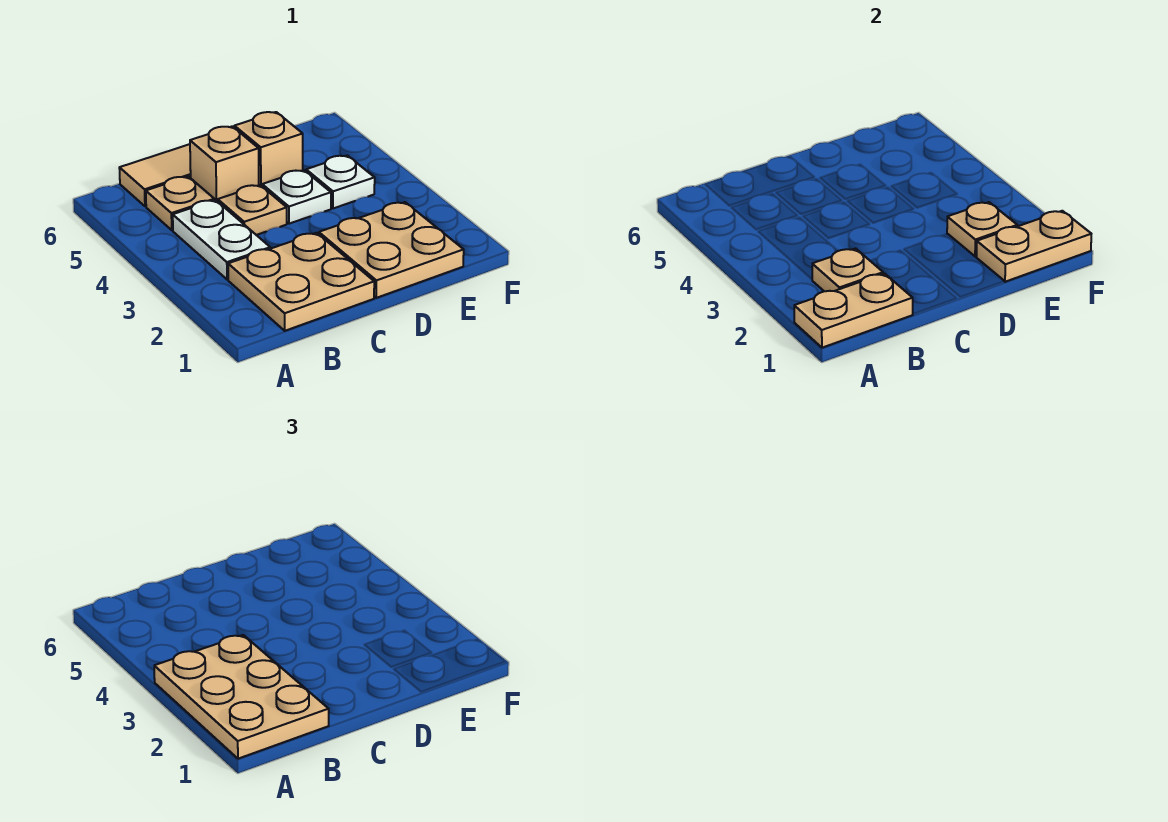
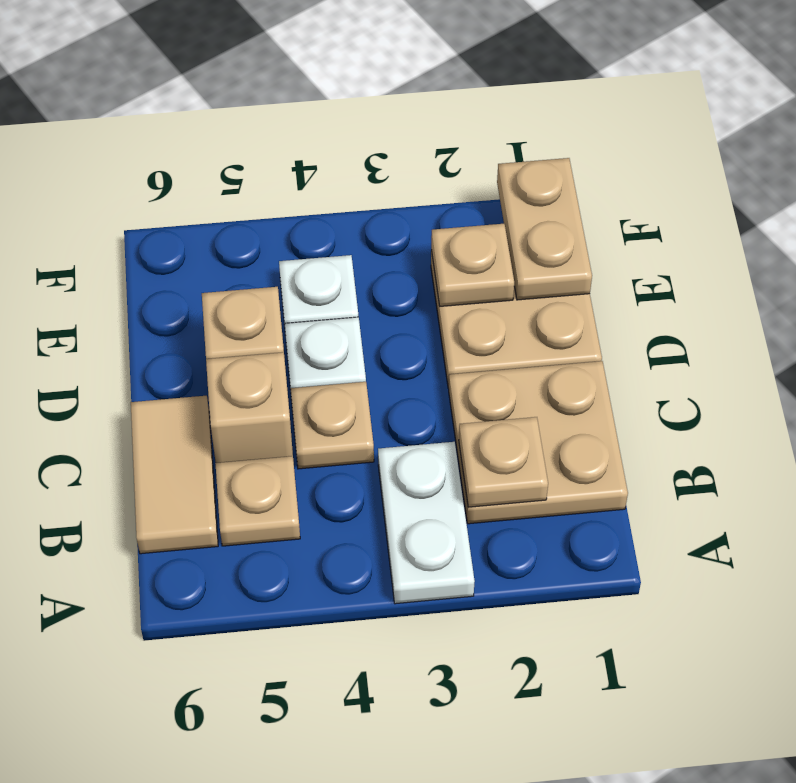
tan plate A1:B1 level 2 -> none
tan plate A1:B3 level 3 -> none
white plate B3:B4 level 1 -> white plate A3:B3 level 1

